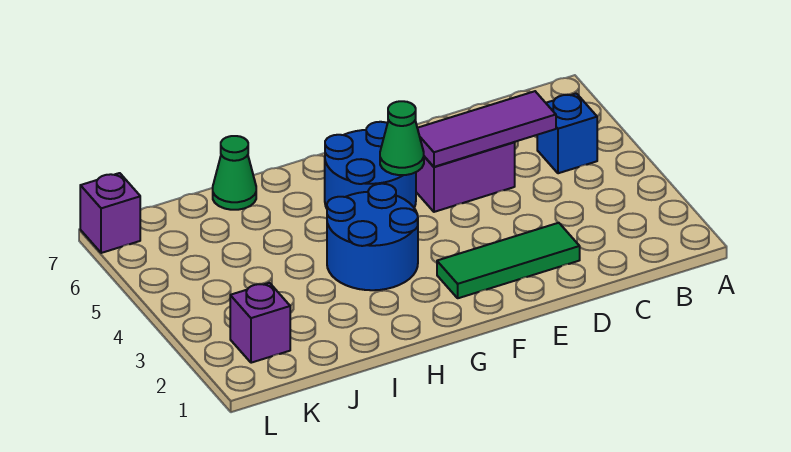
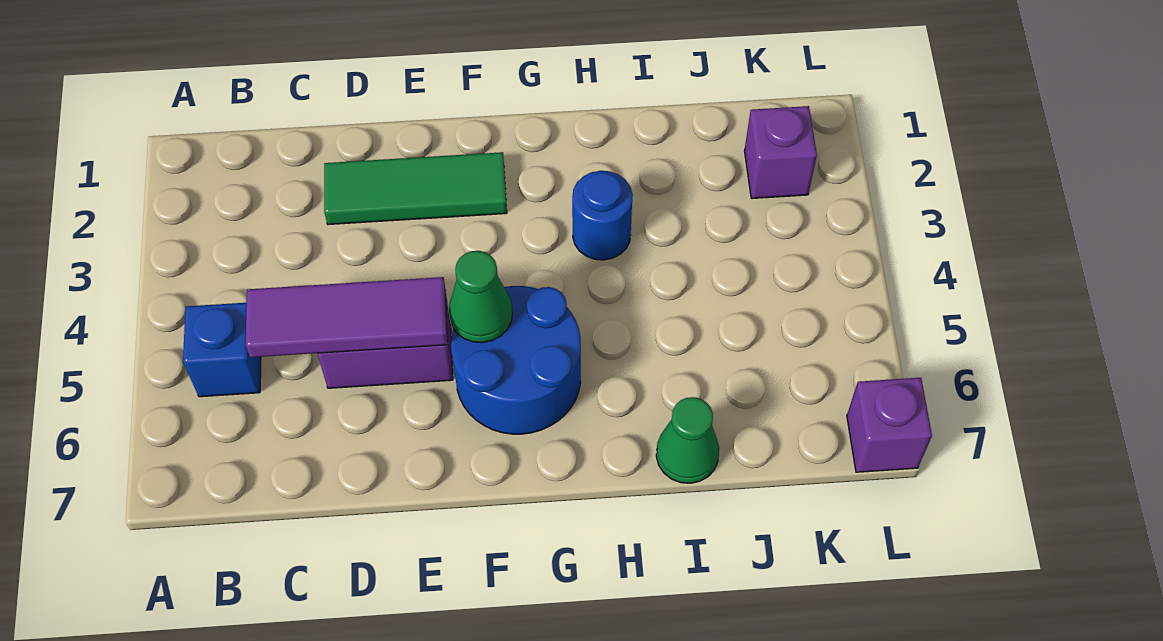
blue round brick G3:H4 level 1 -> blue round brick H3 level 1

